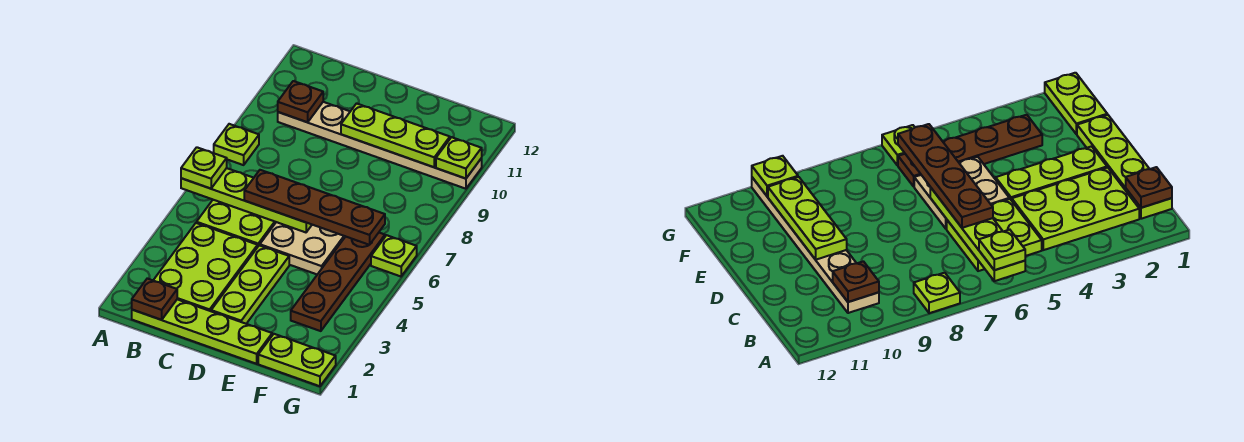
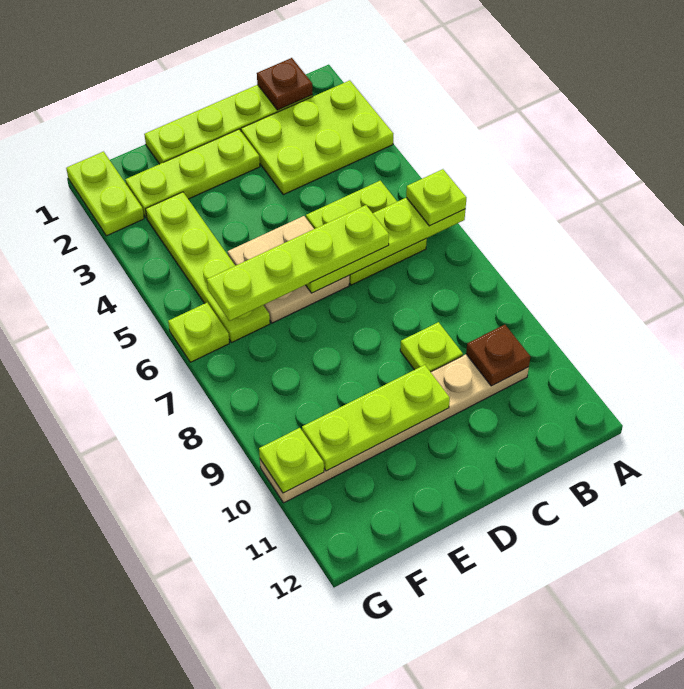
lime plate A8 level 1 -> lime plate C9 level 1
lime plate B2:C4 level 1 -> lime plate A2:C3 level 1
brown plate C6:F6 level 3 -> lime plate C6:F6 level 3
lime plate D2:D4 level 1 -> lime plate D2:F2 level 1
lime plate F1:G1 level 1 -> lime plate G1:G2 level 1
brown plate F3:F6 level 1 -> lime plate F3:F6 level 1

